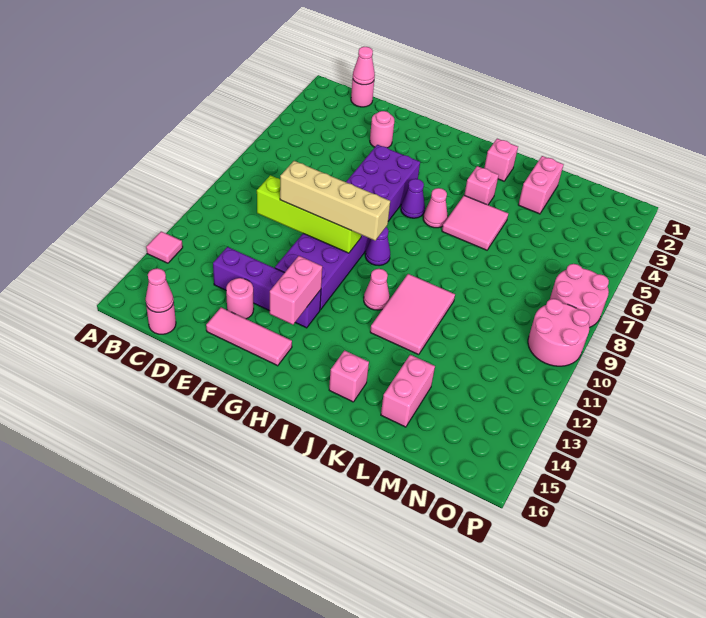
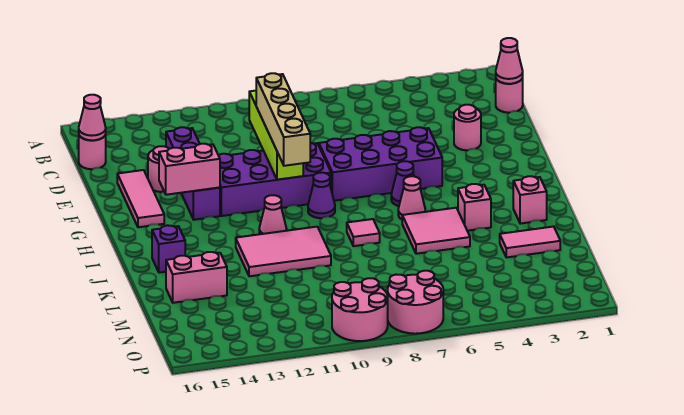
pink tile A13 level 1 -> pink tile J8 level 1
pink brick J15 level 1 -> purple brick J15 level 1
pink brick L2:L3 level 1 -> pink tile L2:L3 level 1

